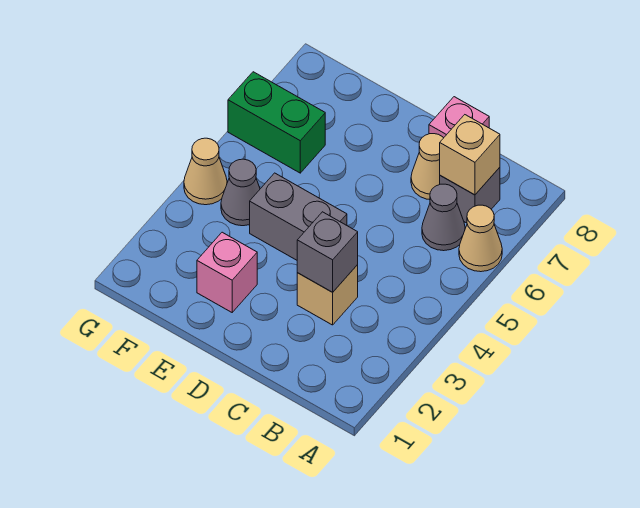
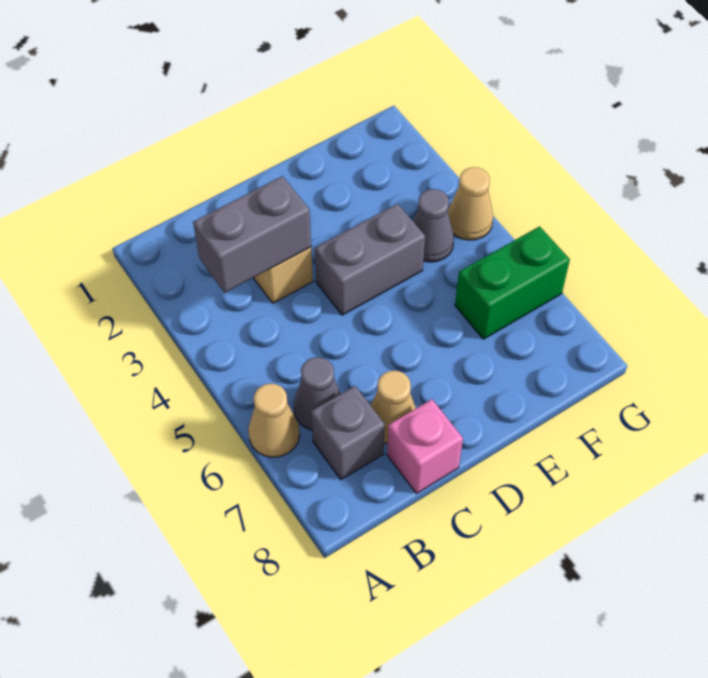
tan brick B7 level 2 -> none
grey brick C3 level 2 -> grey brick B3:C3 level 2
pink brick E2 level 1 -> none

